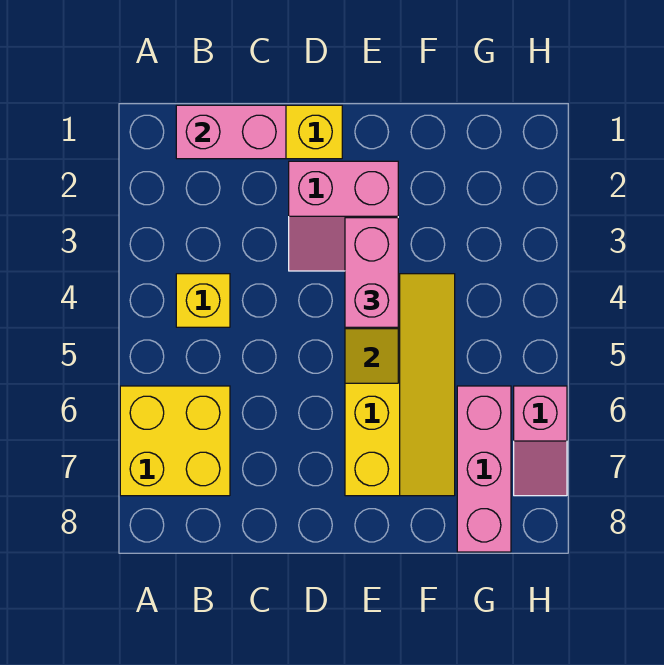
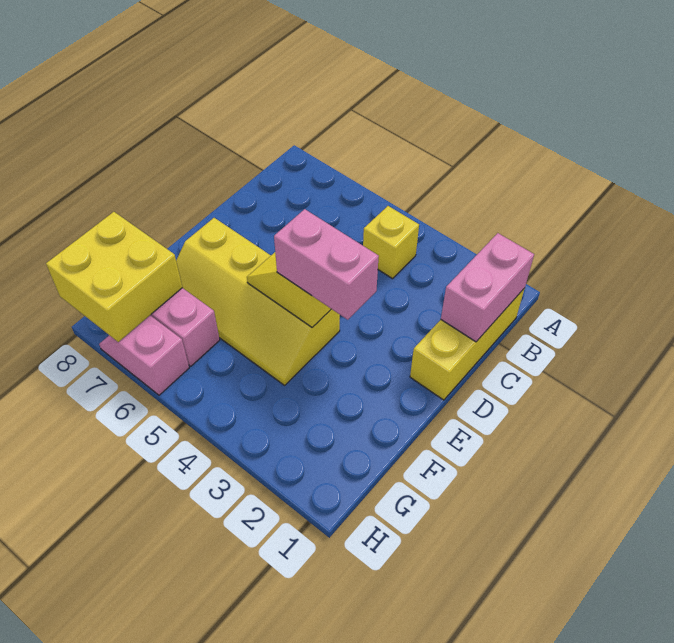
yellow brick A6:B7 level 1 -> yellow brick G7:H8 level 2
pink slope D2:E3 level 1 top 2 -> none

